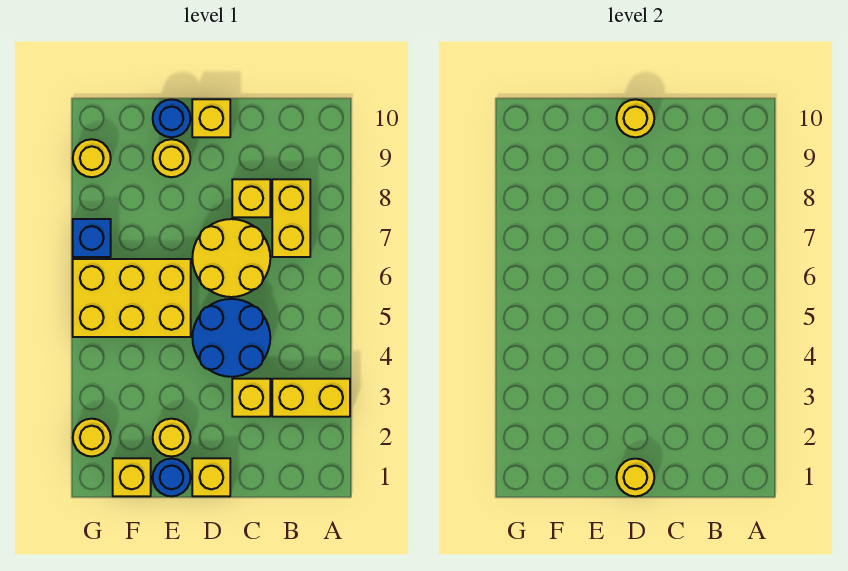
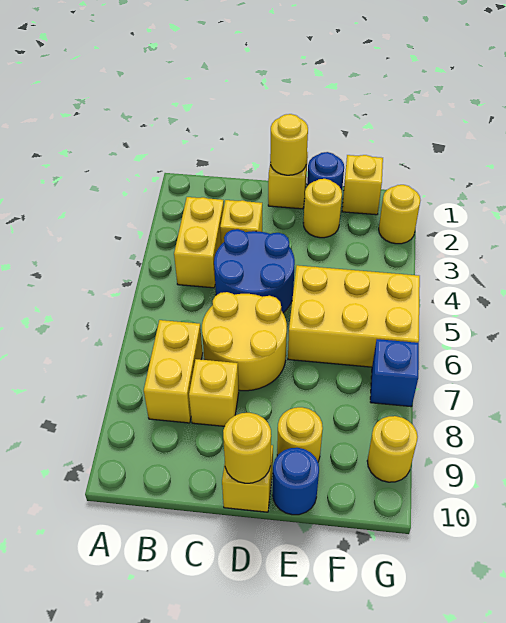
yellow brick A3:B3 level 1 -> yellow brick B3:B4 level 1

